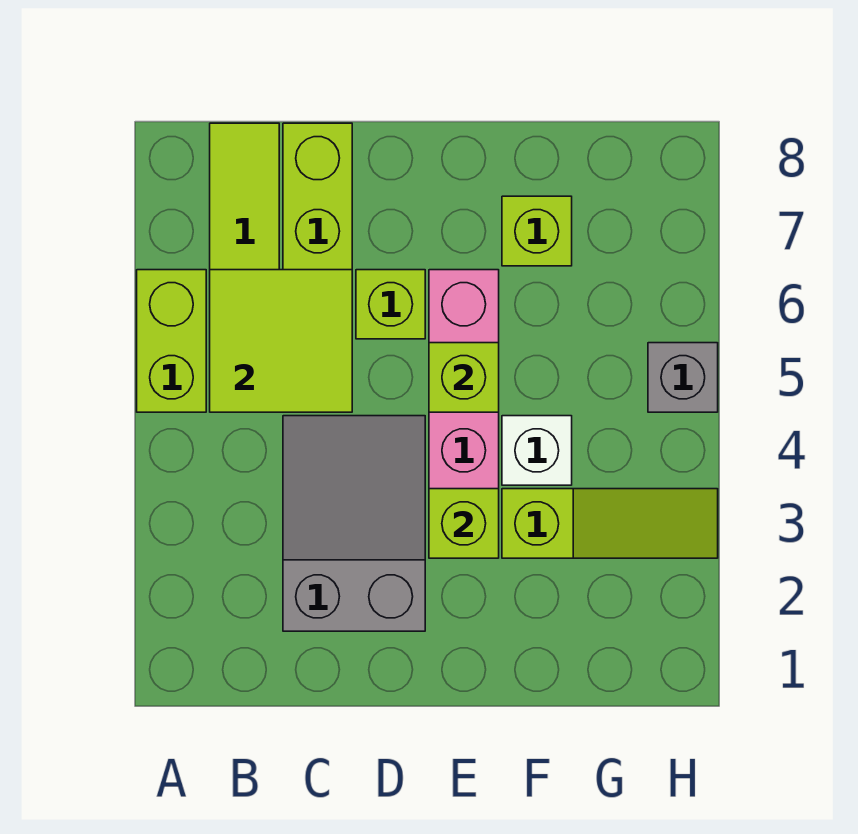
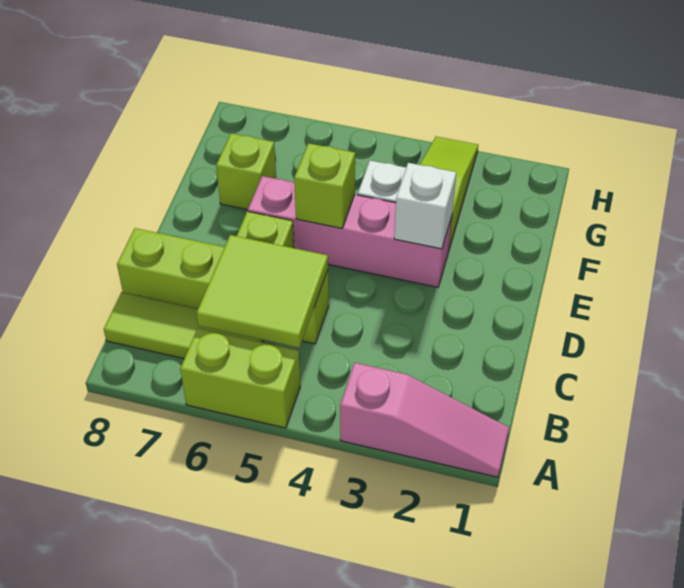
none -> pink slope A1:A3 level 1 top 3
grey slope C2:D4 level 1 top 2 -> none
lime brick E3 level 2 -> white brick E3 level 2
grey brick H5 level 1 -> none

